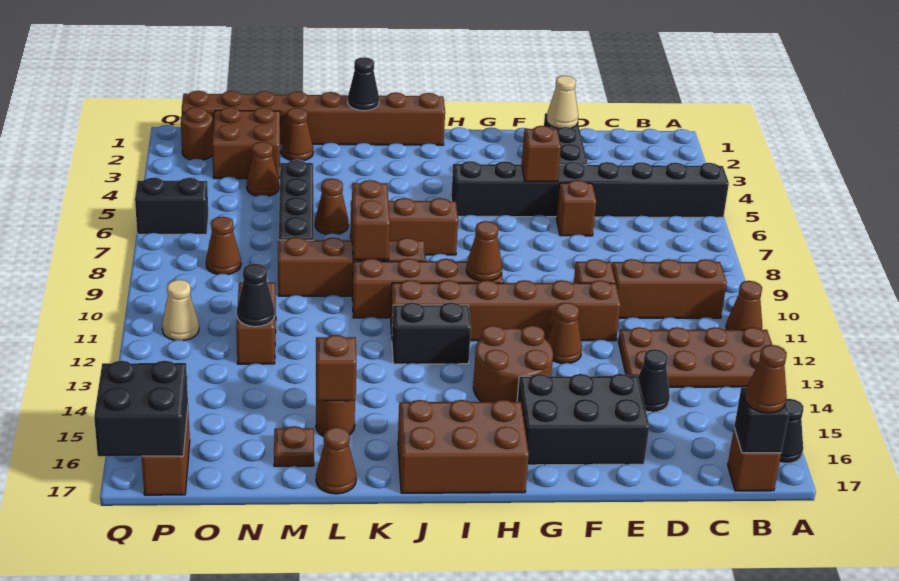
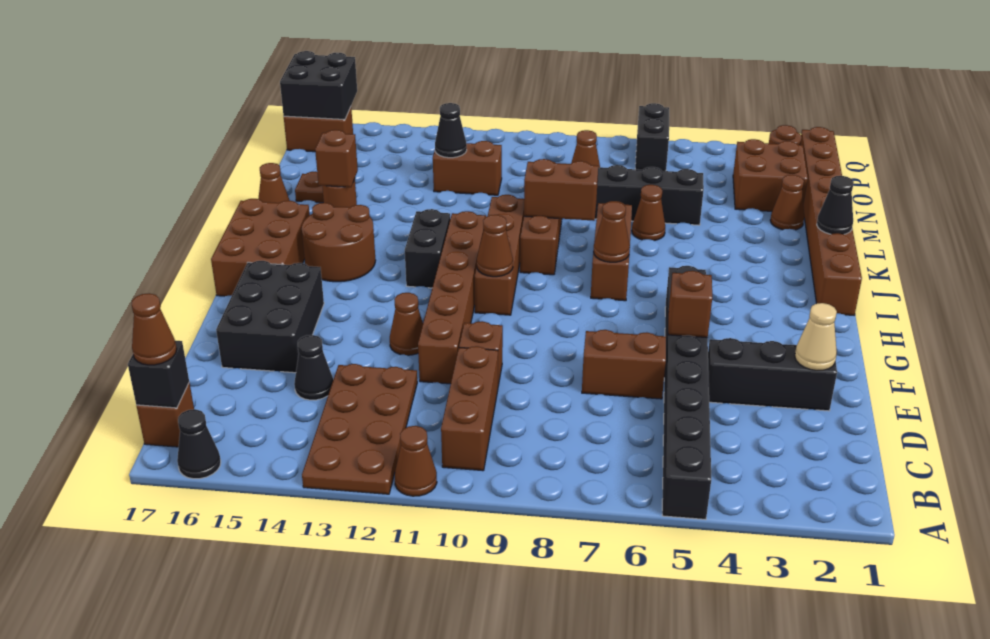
brown brick E6 level 1 -> brown brick E6:E7 level 1
brown round brick G13:H14 level 1 -> brown round brick I14:J15 level 1
brown cone N4 level 1 -> brown cone I7 level 2
tan cone P11 level 1 -> none

